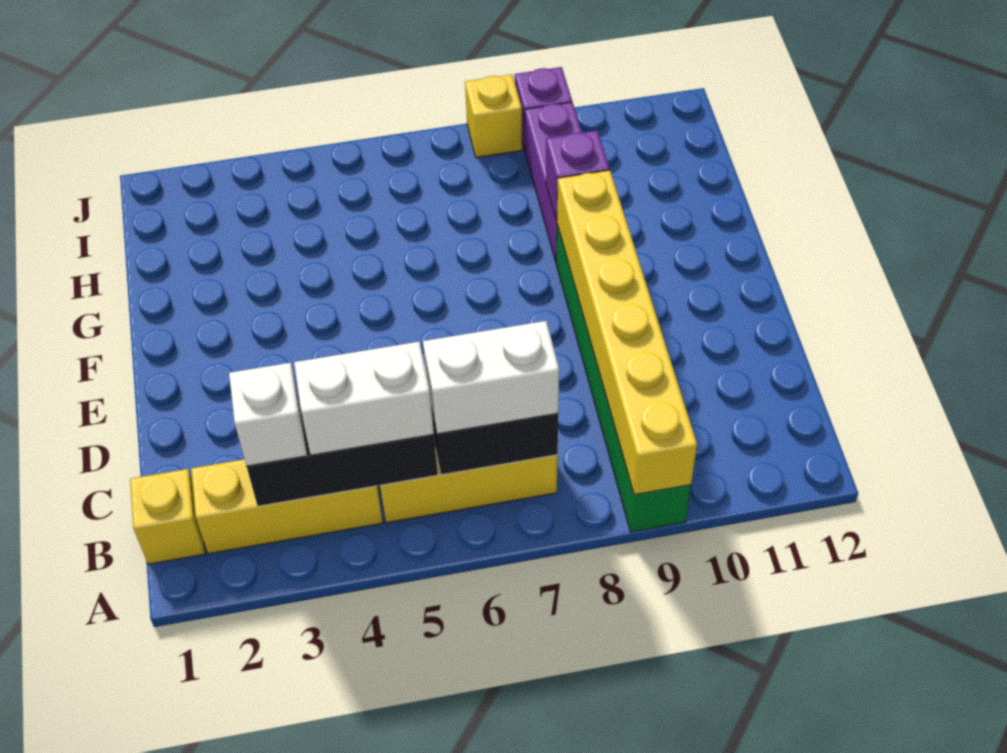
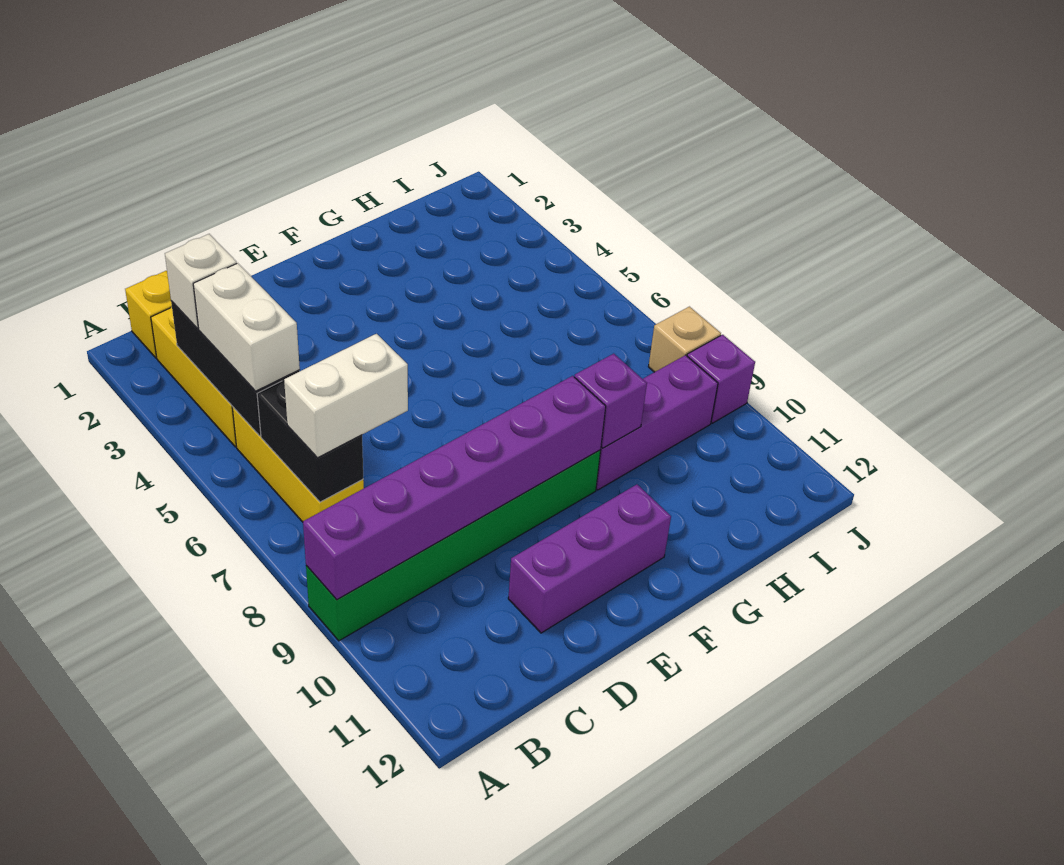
yellow brick A9:F9 level 2 -> purple brick A9:F9 level 2
white brick B6:B7 level 3 -> white brick B7:C7 level 3
none -> purple brick D11:F11 level 1
yellow brick J8 level 1 -> tan brick J8 level 1

